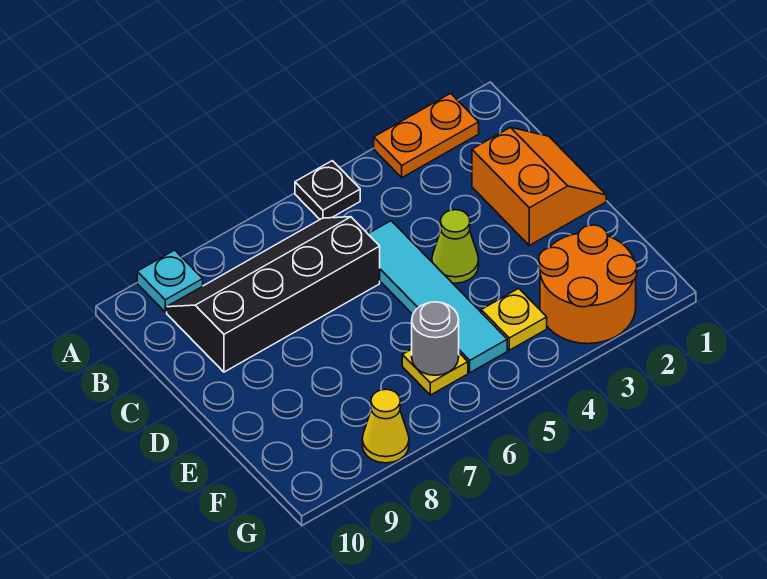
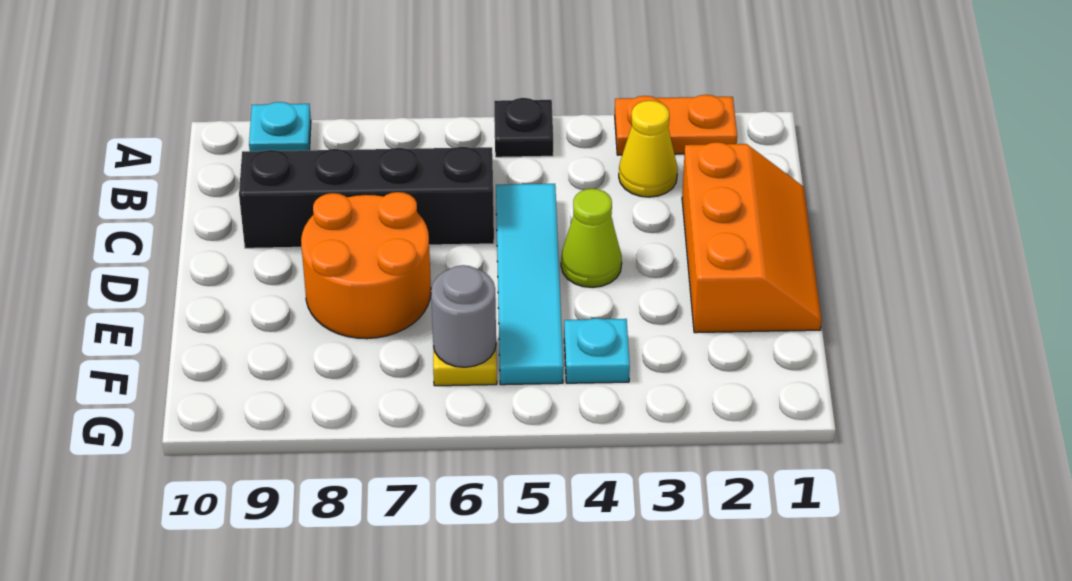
orange slope C1:D2 level 1 top 2 -> orange slope C1:E2 level 1 top 2
orange round brick F2:G3 level 1 -> orange round brick D7:E8 level 1
yellow plate F4 level 1 -> cyan plate F4 level 1
yellow cone G8 level 1 -> yellow cone B3 level 1

